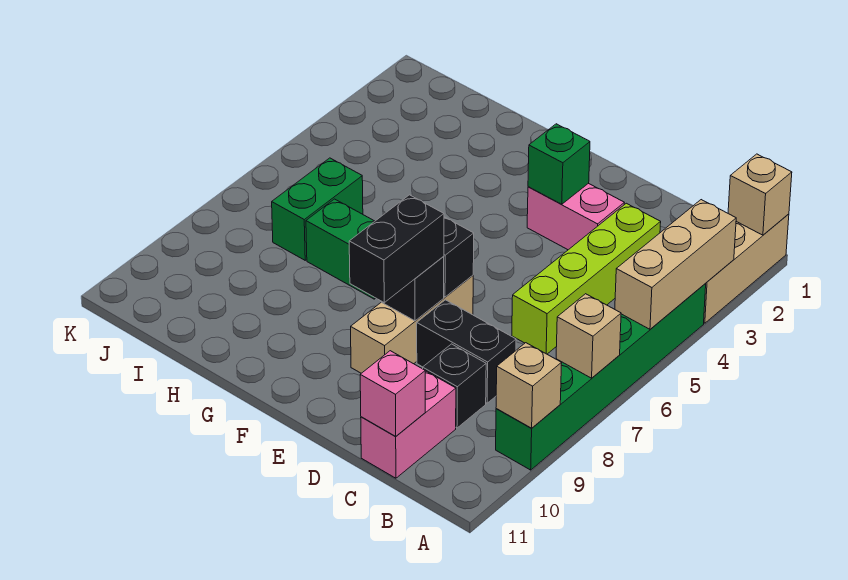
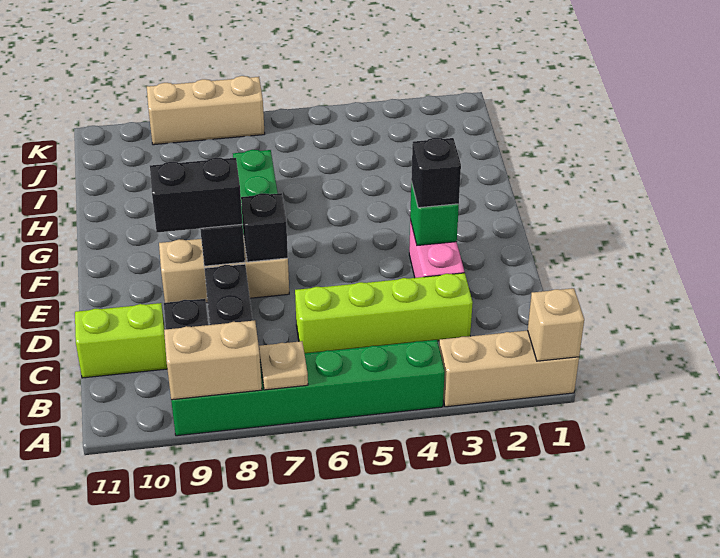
tan brick A3:A5 level 2 -> tan brick K7:K9 level 1
tan brick A7 level 2 -> tan plate A7 level 2
tan brick A9 level 2 -> tan brick A8:A9 level 2
pink brick C10:C11 level 1 -> lime brick C10:C11 level 1
pink brick C11 level 2 -> none
none -> black brick E3 level 3
green brick I6:I7 level 1 -> none

